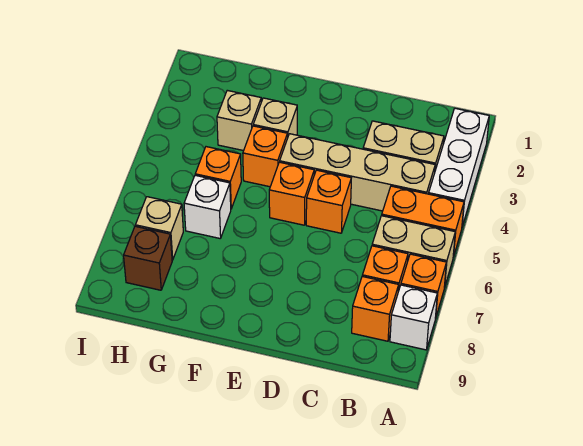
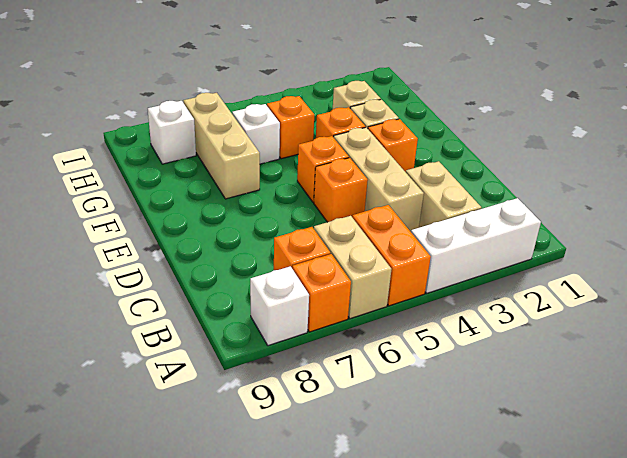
tan brick B4:E4 level 1 -> tan brick C4:E4 level 1
orange brick B8 level 1 -> orange brick E3 level 1
tan brick H7 level 1 -> tan brick F7:H7 level 1
brown brick H8 level 1 -> white brick H8 level 1

